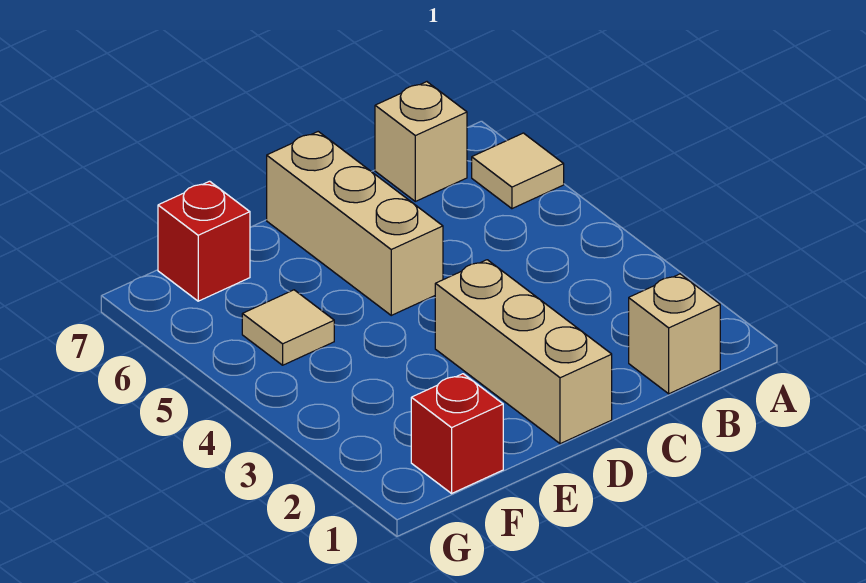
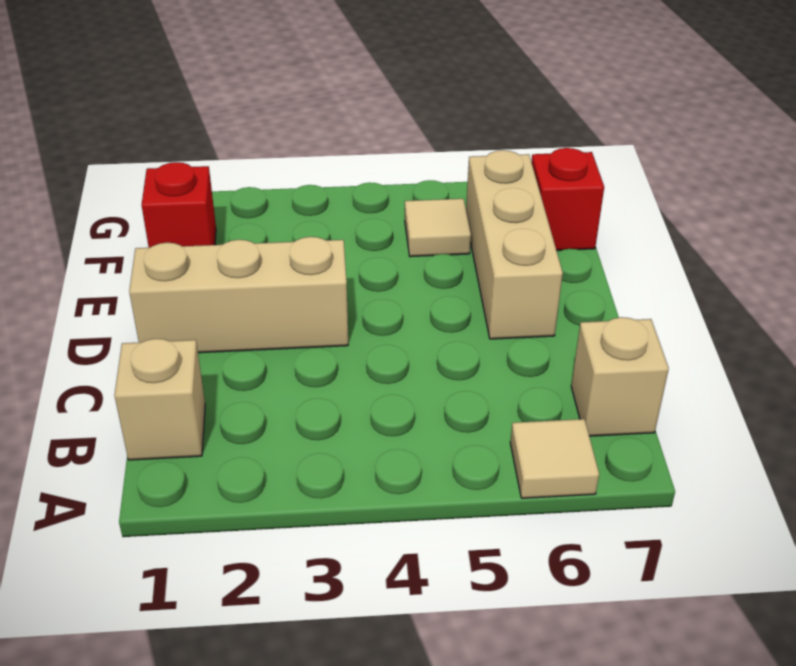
tan brick D5:D7 level 1 -> tan brick D6:F6 level 1

